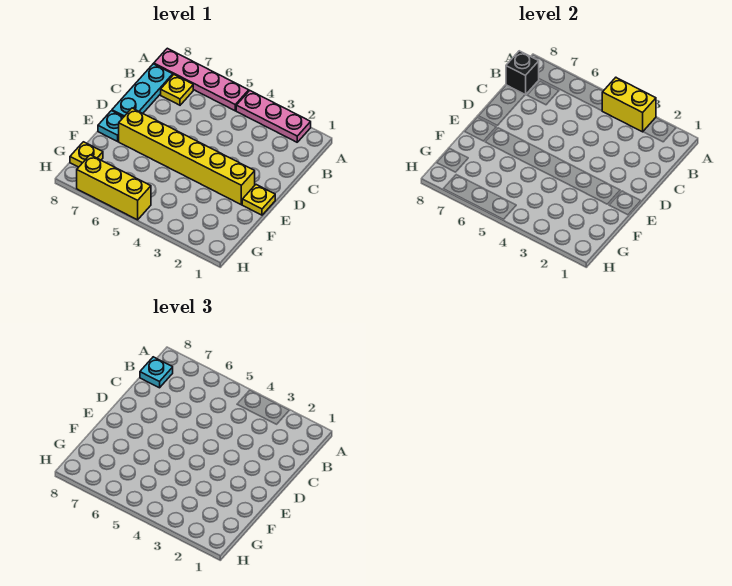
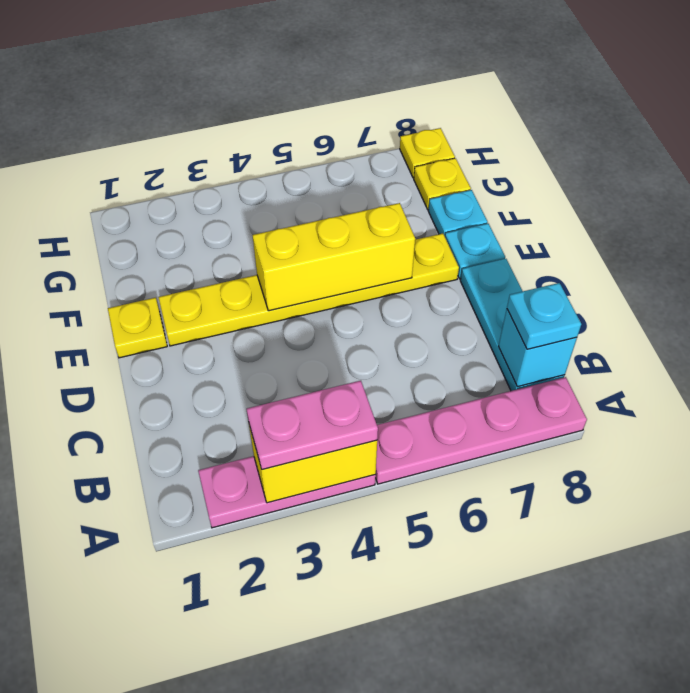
none -> pink plate A3:A4 level 3
yellow plate B7 level 1 -> yellow plate H8 level 1
black brick B8 level 2 -> cyan brick B8 level 2
yellow brick E2:E7 level 1 -> yellow plate E2:E7 level 1
none -> cyan plate F8 level 1
yellow brick H5:H7 level 1 -> yellow brick E4:E6 level 2

